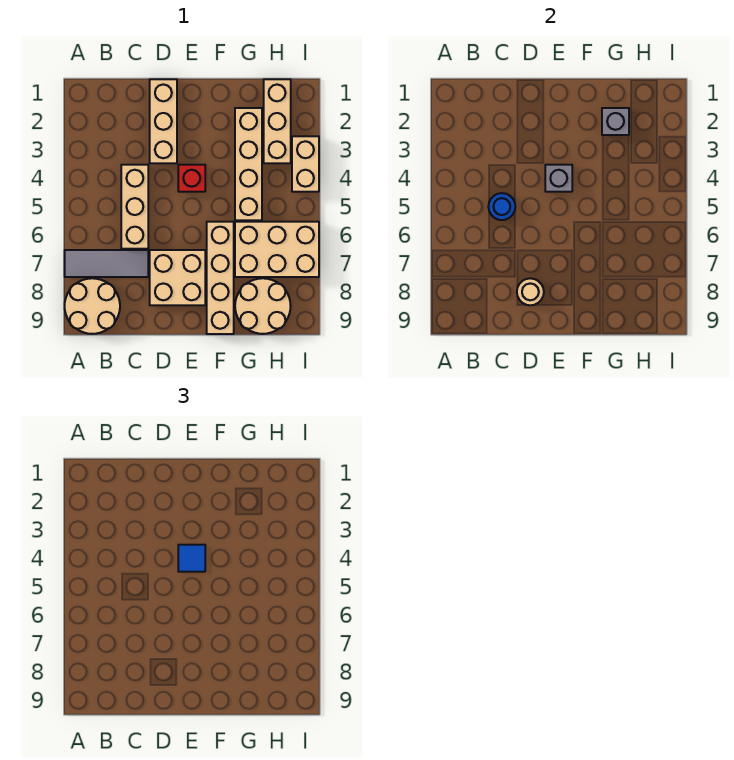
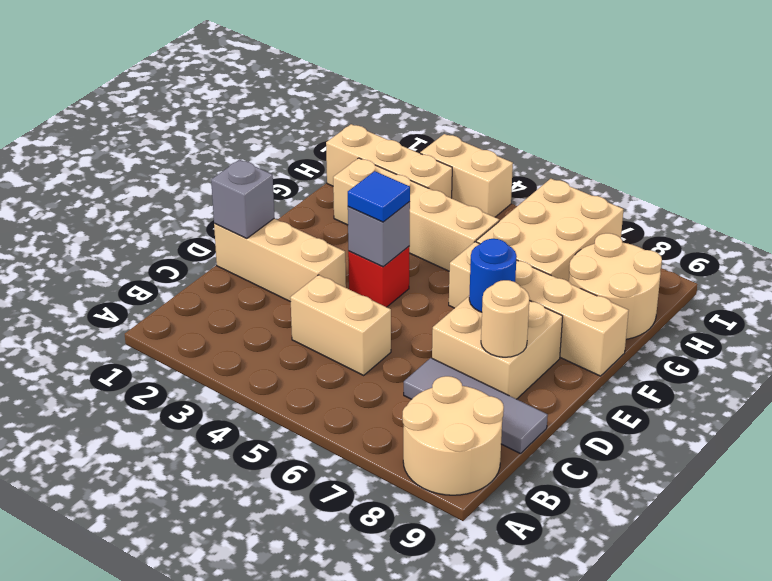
grey tile A7:C7 level 1 -> grey tile C7:C9 level 1
tan brick C4:C6 level 1 -> tan brick C4:C5 level 1
blue round brick C5 level 2 -> blue round brick E7 level 2
grey brick G2 level 2 -> grey brick D1 level 2

